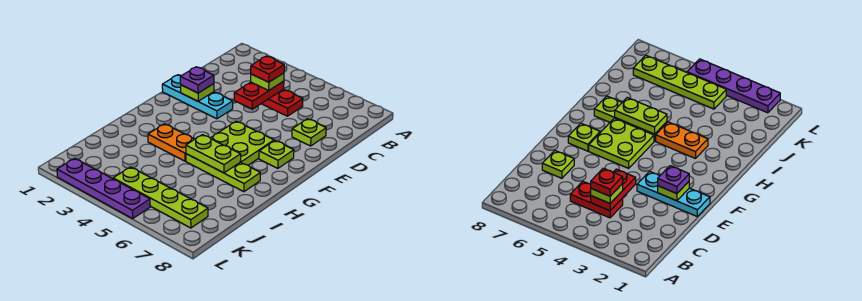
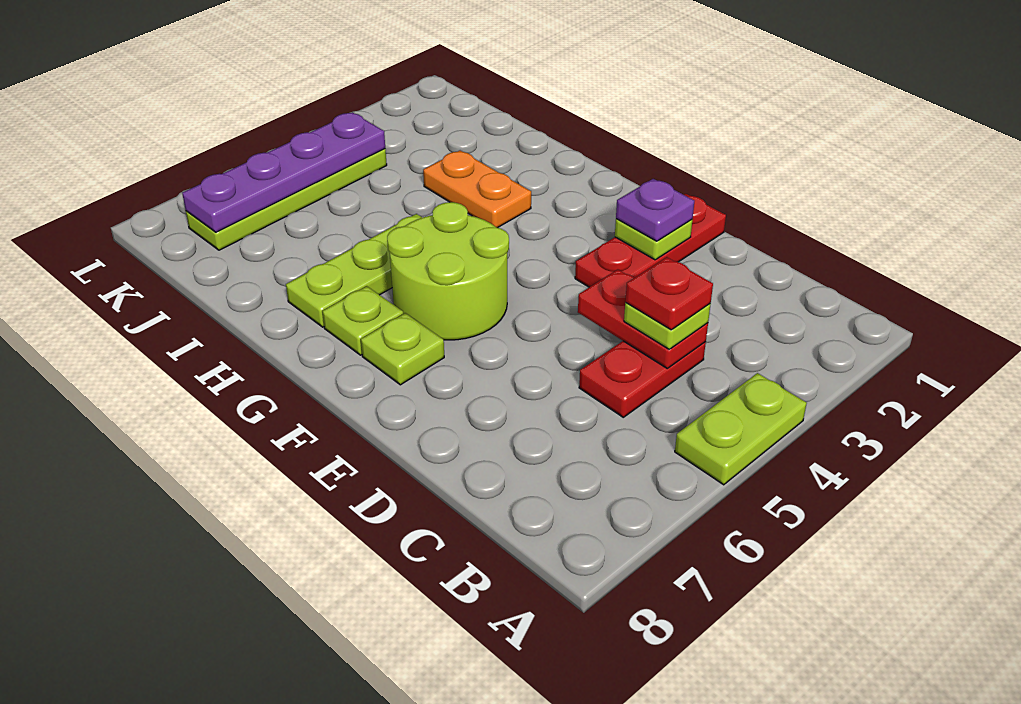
lime plate D7 level 1 -> lime plate G7 level 1
cyan plate E1:E3 level 1 -> red plate E1:E3 level 1
lime plate F5:G6 level 1 -> lime round brick F5:G6 level 1
orange plate H3:H4 level 1 -> orange plate H3:I3 level 1
lime plate H5:H6 level 2 -> lime plate A4:A5 level 1
purple plate L2:L5 level 1 -> purple plate K4:K7 level 2

